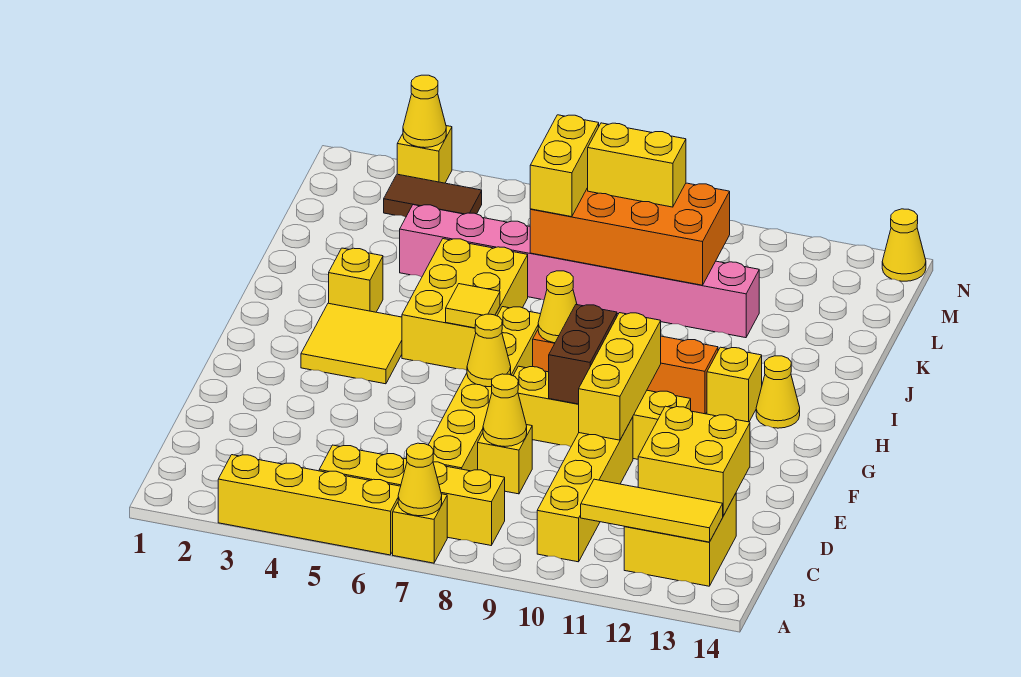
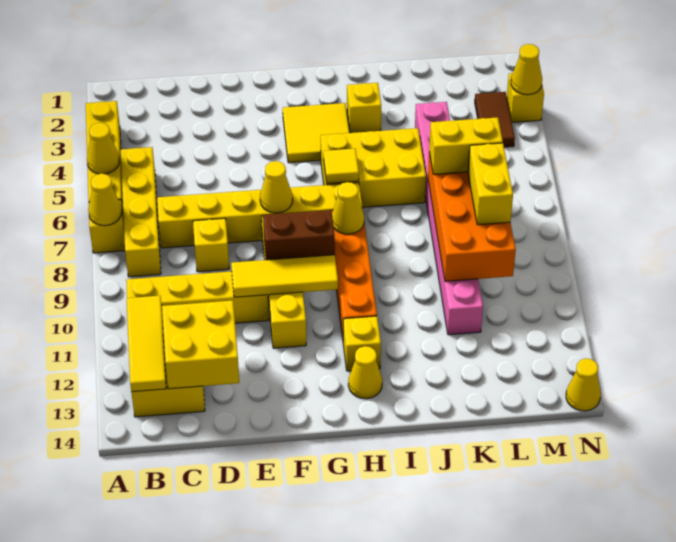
yellow cone D8 level 2 -> yellow cone A5 level 2
yellow brick E10:G10 level 2 -> yellow tile E10:G10 level 2

